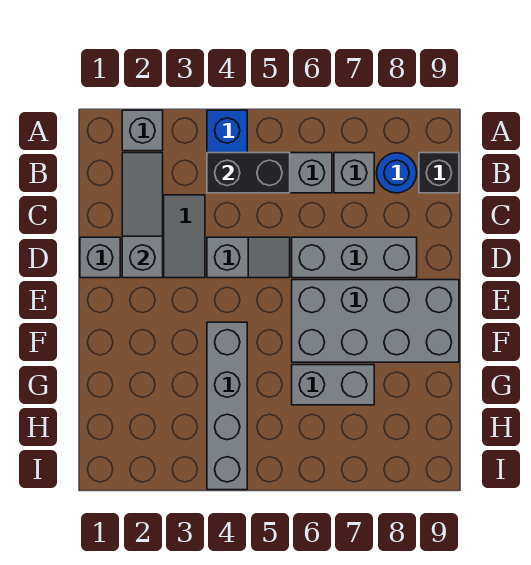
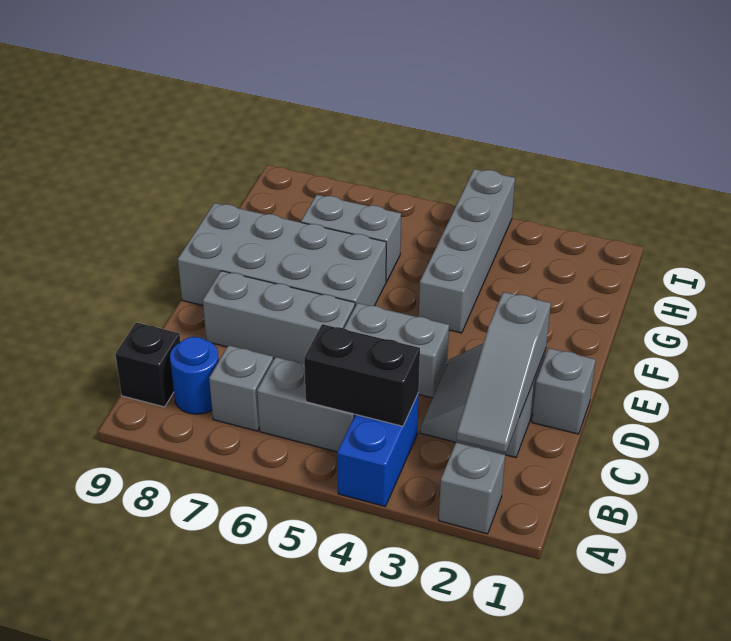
grey slope D4:D5 level 1 top 4 -> grey brick D4:D5 level 1

